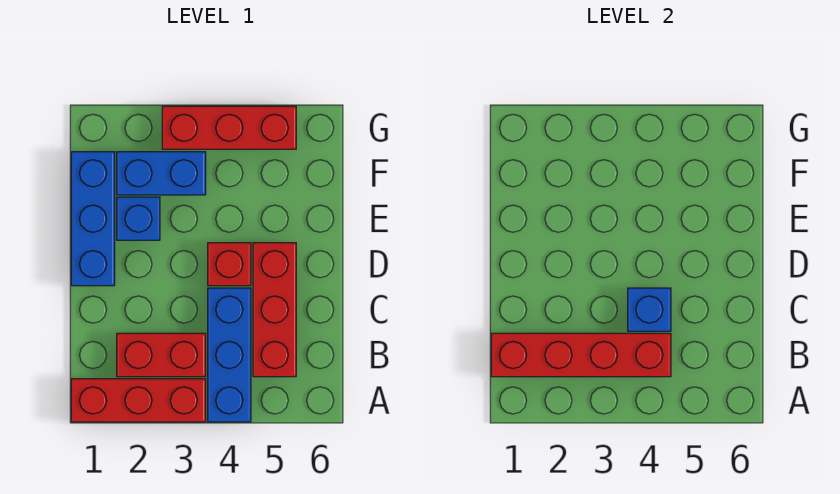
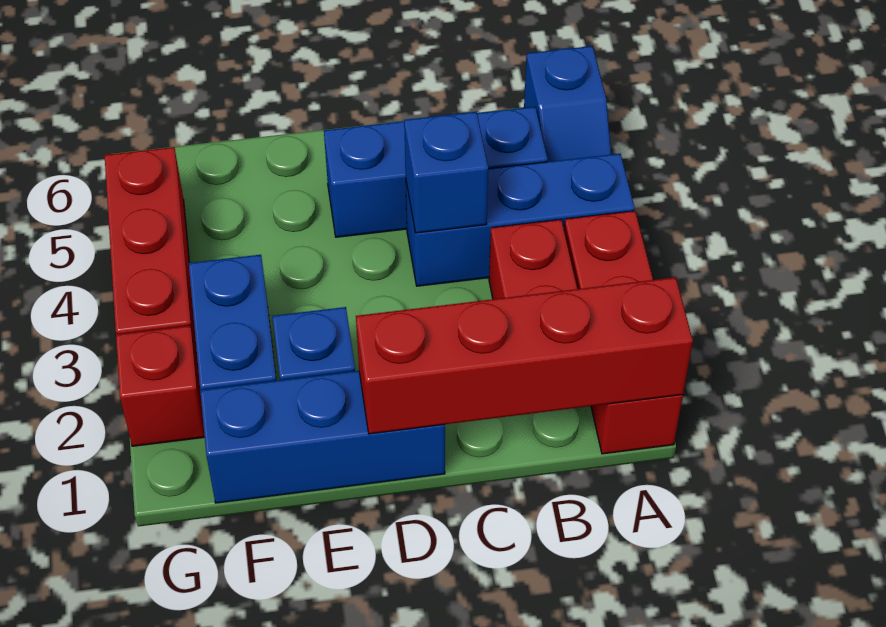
none -> blue slope A5:A6 level 1 top 6
red brick B1:B4 level 2 -> red brick A1:D1 level 2
red brick B5:D5 level 1 -> blue brick B5:D5 level 1
red brick D4 level 1 -> red brick G2 level 1

